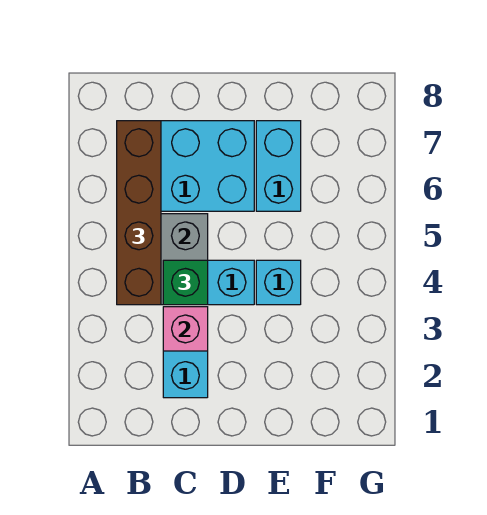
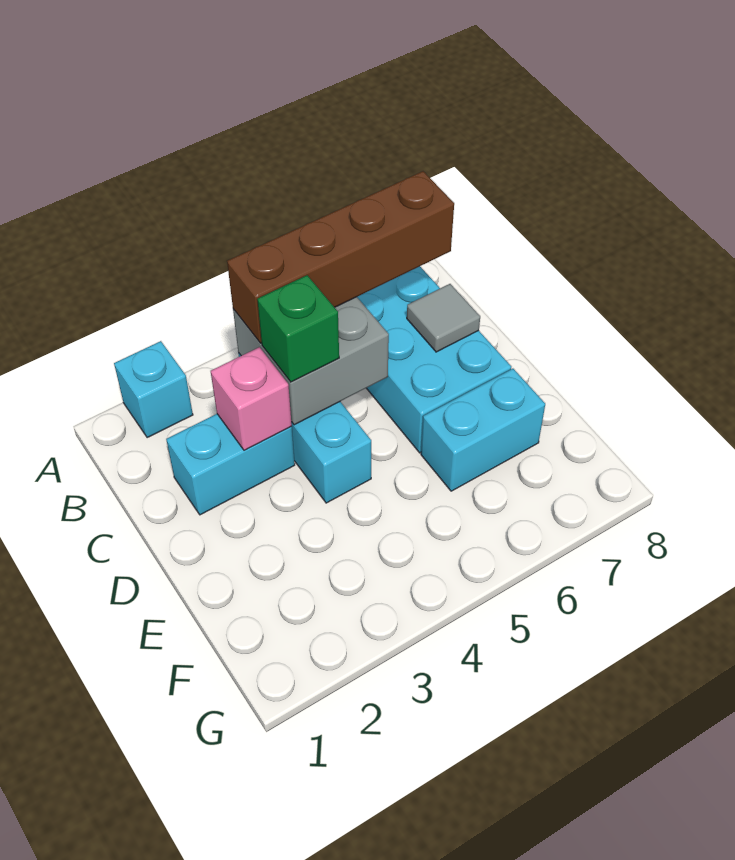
none -> grey tile C7 level 2
cyan brick E4 level 1 -> cyan brick A2 level 1

